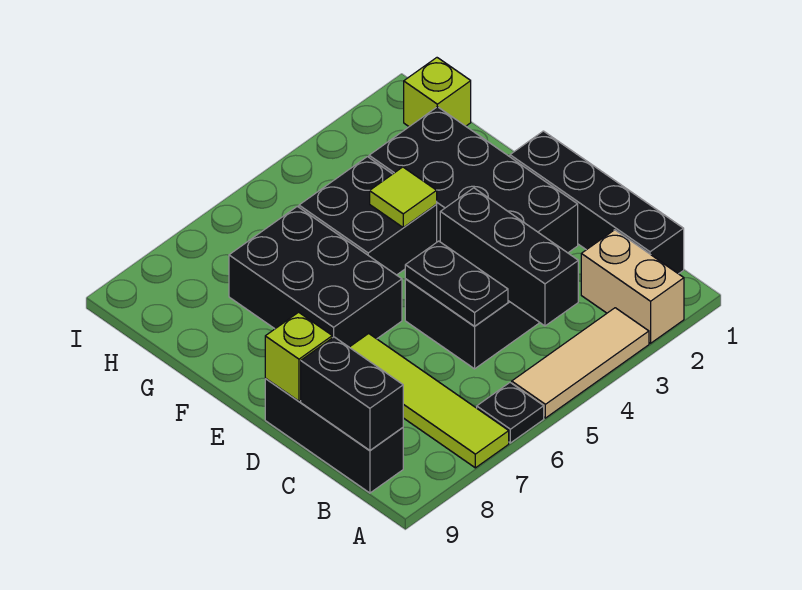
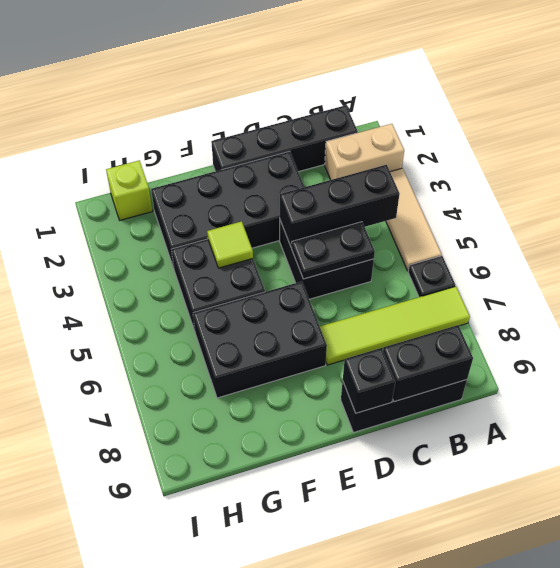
lime brick D9 level 2 -> black brick D9 level 2

